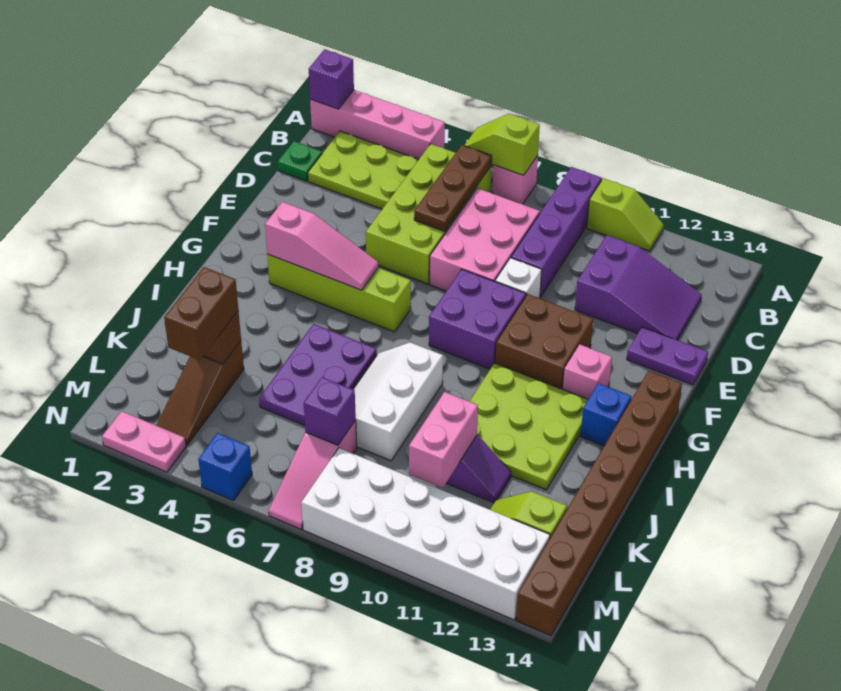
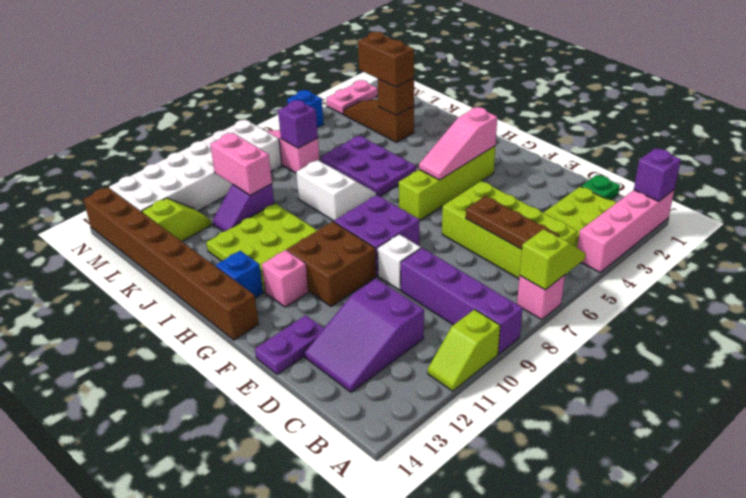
pink brick C7:E8 level 1 -> none
white slope I7:K8 level 1 top 8 -> white slope I7:J8 level 1 top 8

